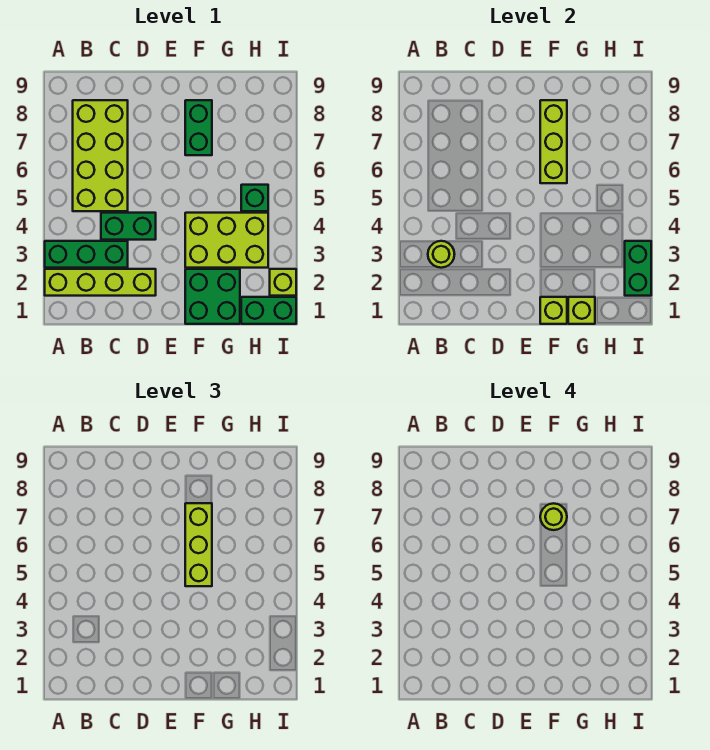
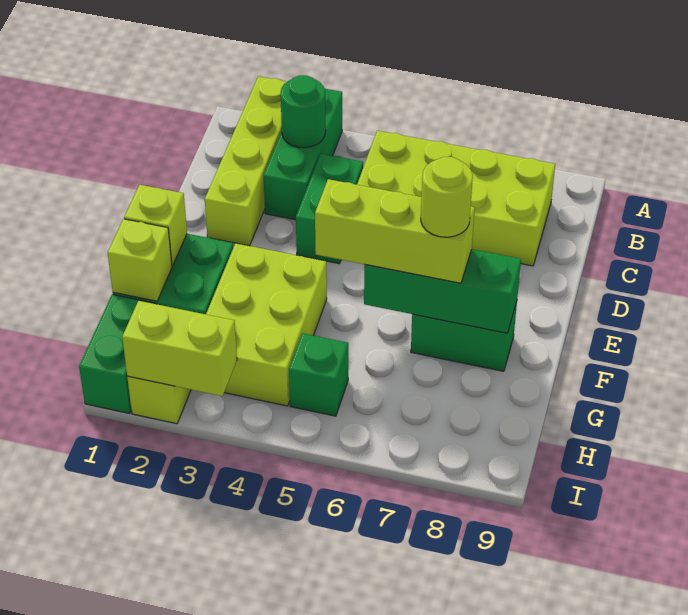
lime round brick B3 level 2 -> green round brick B3 level 2
lime brick F6:F8 level 2 -> green brick F6:F8 level 2
green brick I2:I3 level 2 -> lime brick I2:I3 level 2

